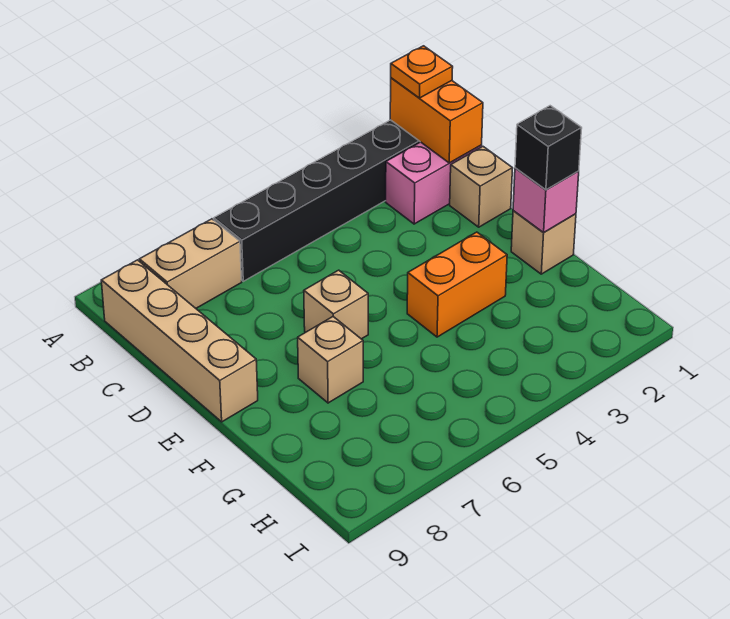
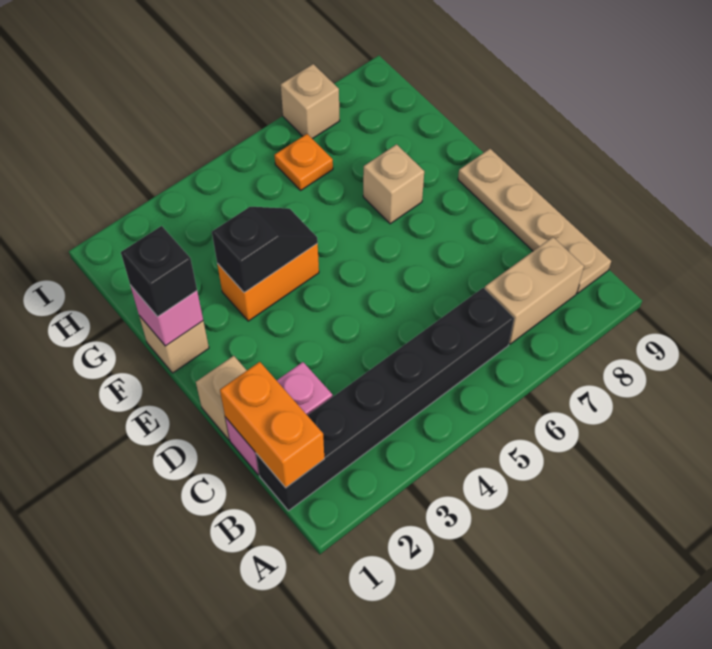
orange plate B1 level 3 -> orange plate H6 level 1
tan brick B9:E9 level 1 -> tan plate B9:E9 level 1
tan brick E6 level 1 -> tan brick I7 level 1
none -> black slope F3:F4 level 2 top 3

